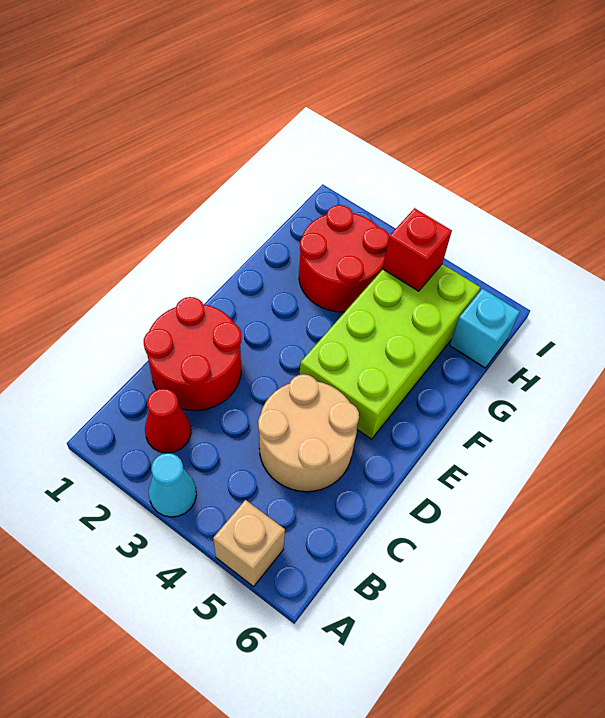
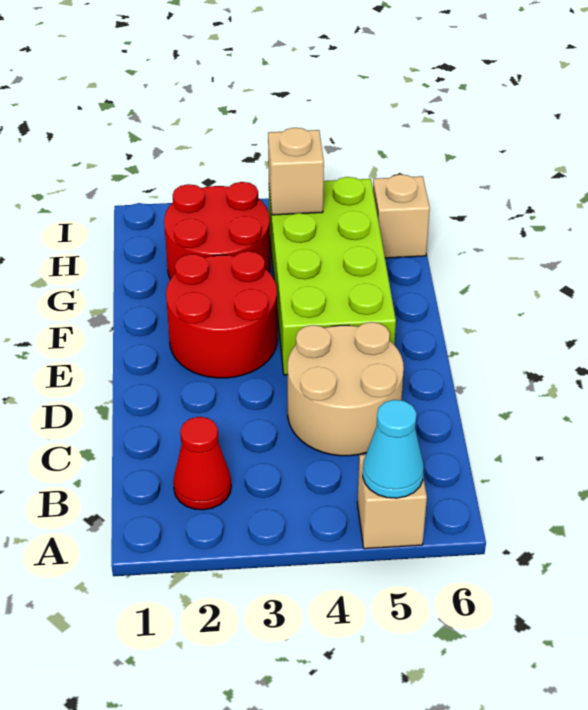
cyan cone A3 level 1 -> cyan cone A5 level 2
red round brick C1:D2 level 1 -> red round brick E2:F3 level 1
red brick H4 level 2 -> tan brick H4 level 2
cyan brick H6 level 1 -> tan brick H6 level 1

